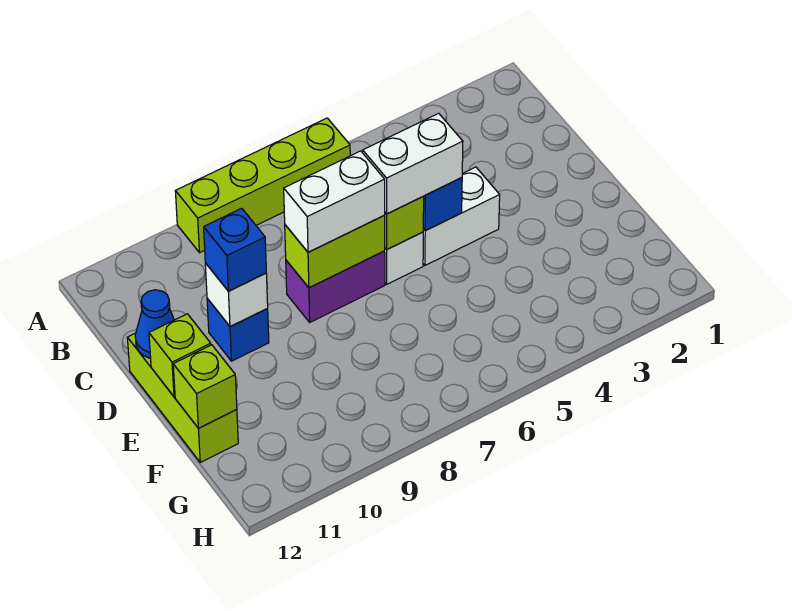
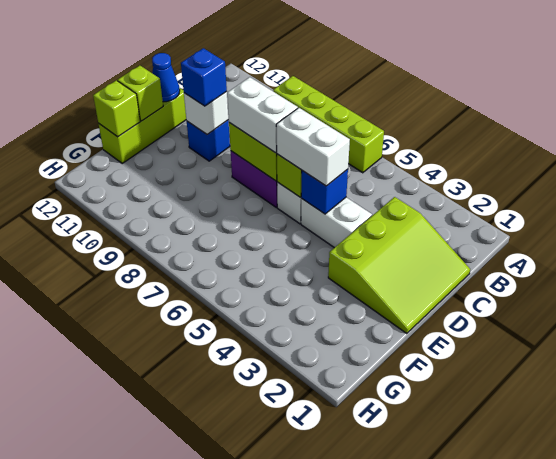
none -> lime slope C1:E3 level 1 top 3

